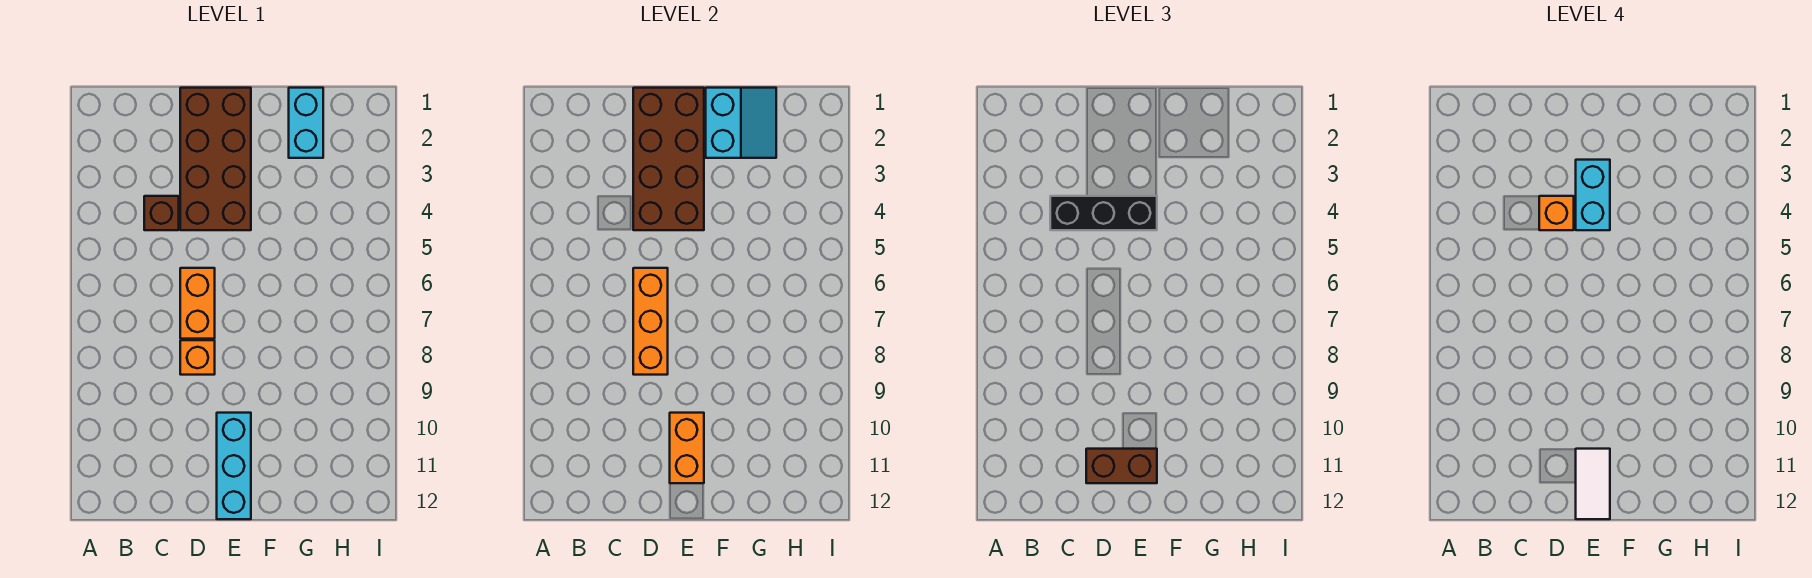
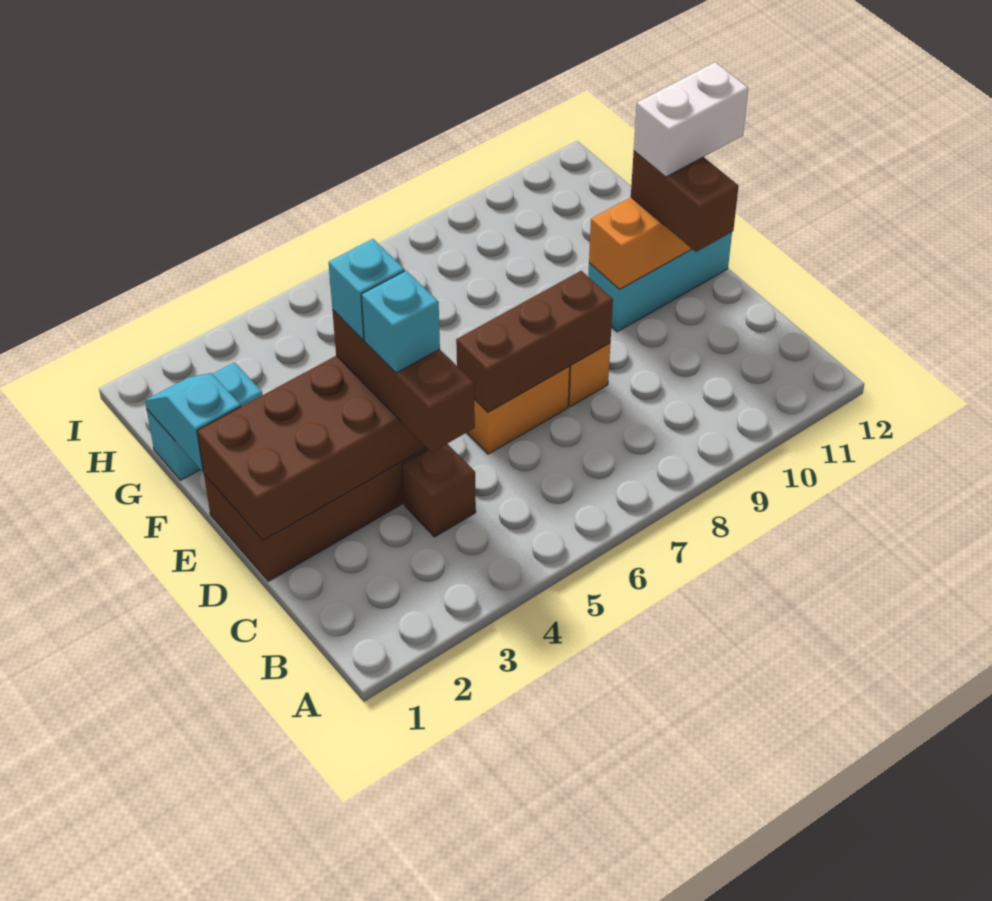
black brick C4:E4 level 3 -> brown brick C4:E4 level 3
orange brick D4 level 4 -> cyan brick D4 level 4
orange brick D6:D8 level 2 -> brown brick D6:D8 level 2
cyan brick E3:E4 level 4 -> cyan brick E4 level 4
white tile E11:E12 level 4 -> white brick E11:E12 level 4
cyan slope F1:G2 level 2 top F -> cyan slope F1:G1 level 2 top F

